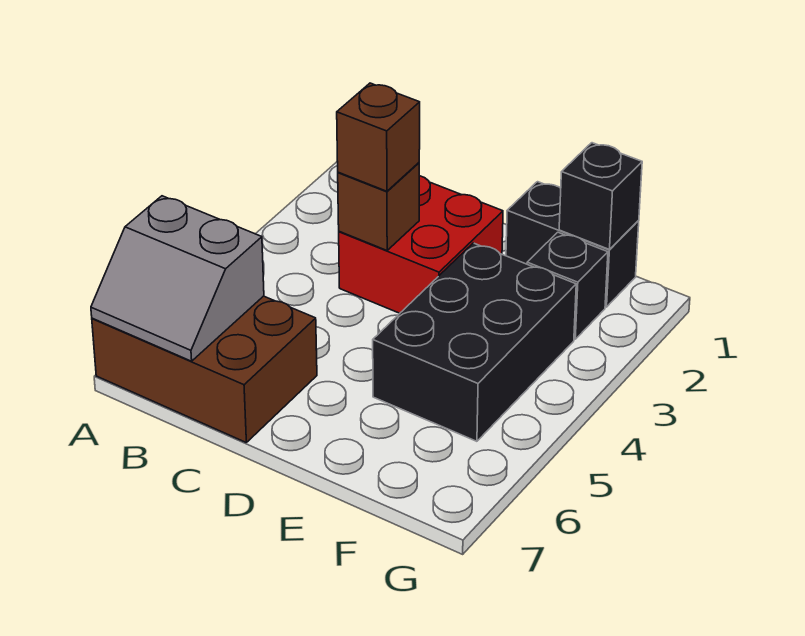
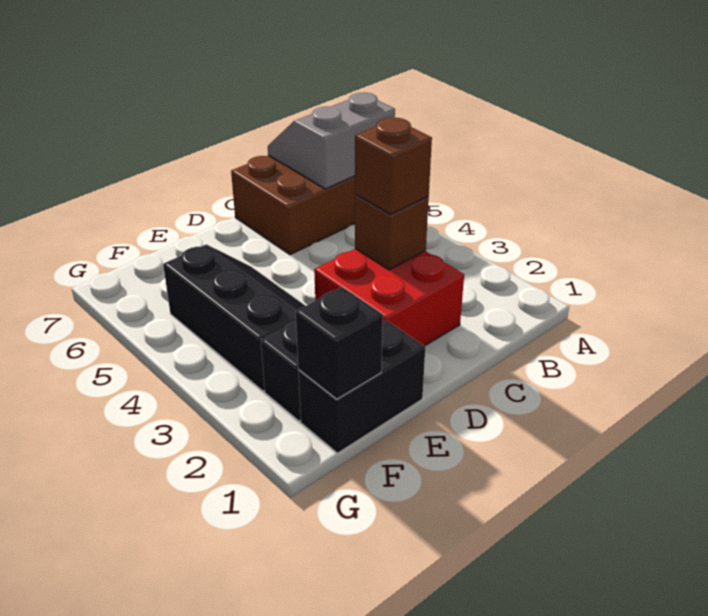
black brick E3:F5 level 1 -> black slope E3:F5 level 1 top F

